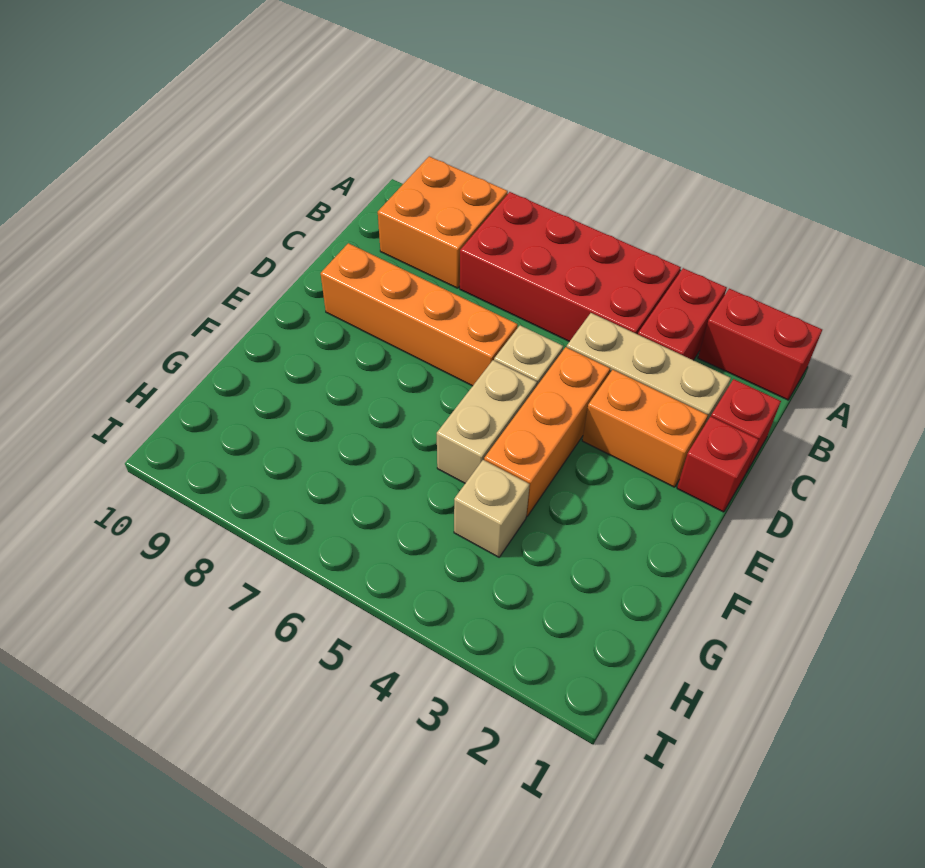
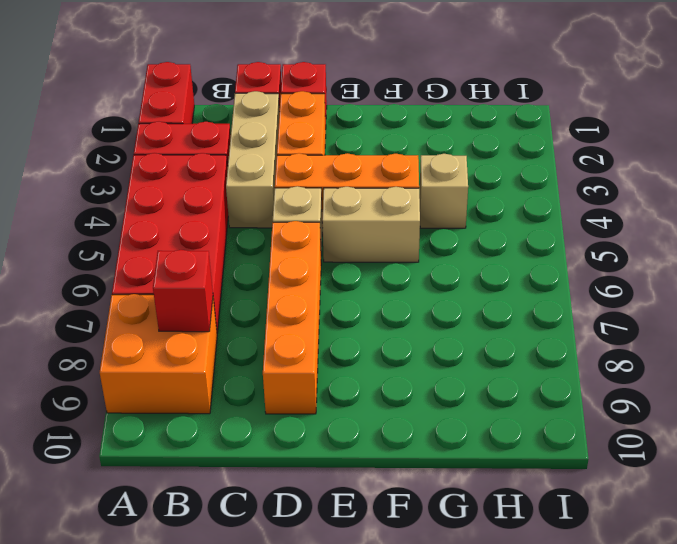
none -> red brick B8 level 2

